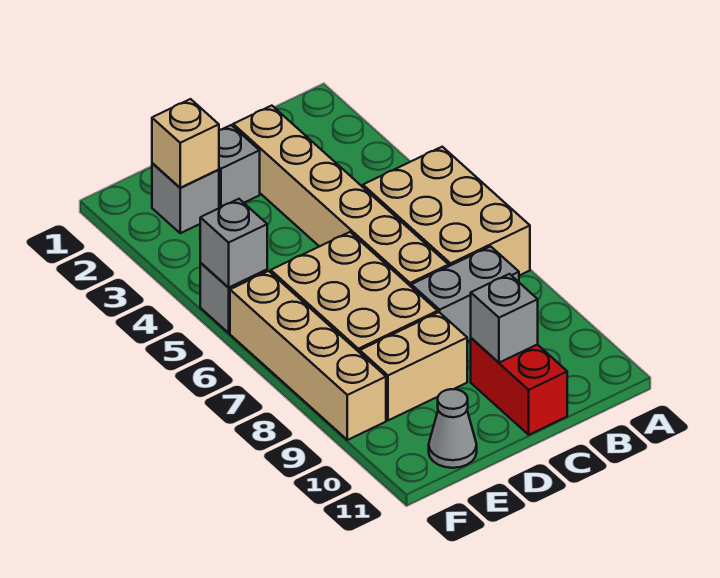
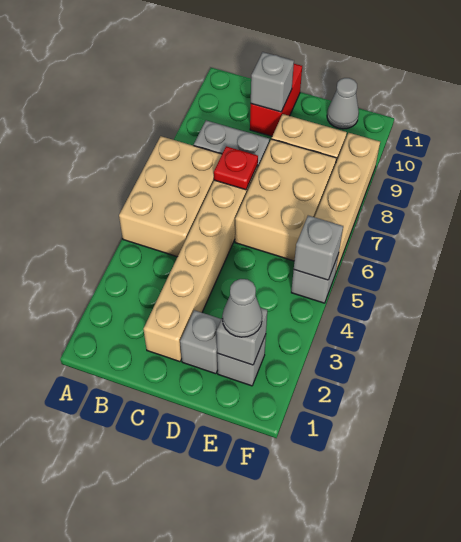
none -> red plate C7 level 2
tan brick E2 level 2 -> grey brick E2 level 2
none -> grey cone E2 level 3

